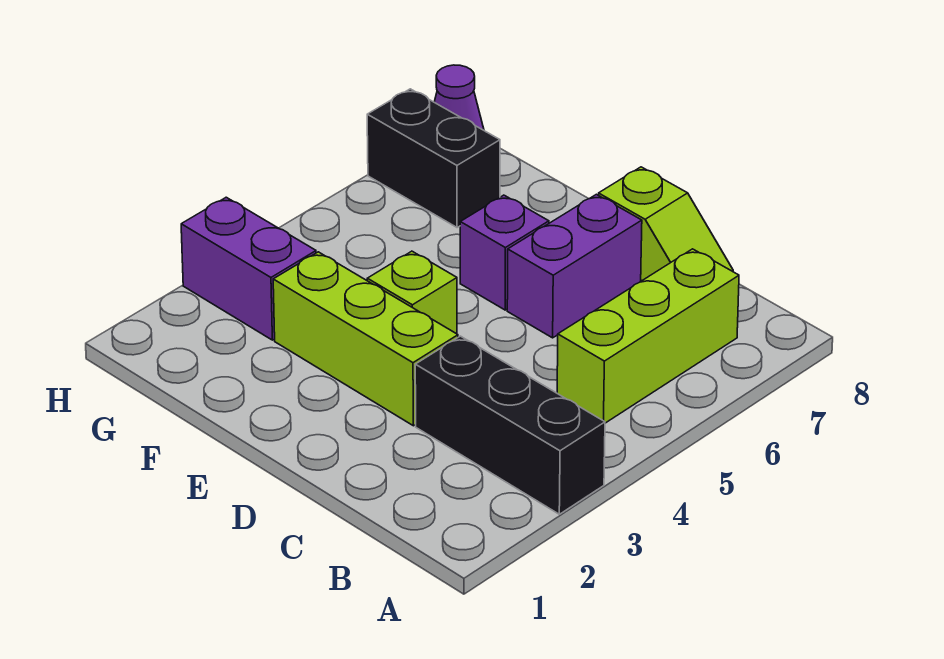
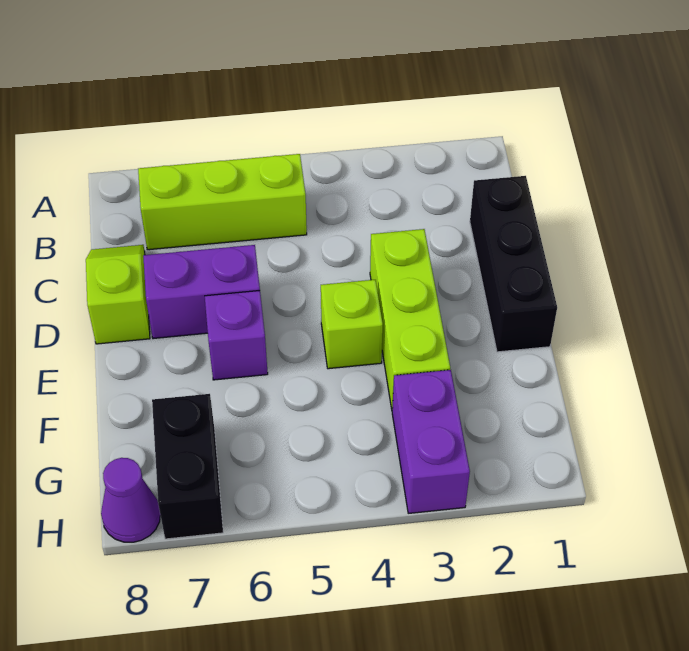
black brick A3:C3 level 1 -> black brick C1:E1 level 1

